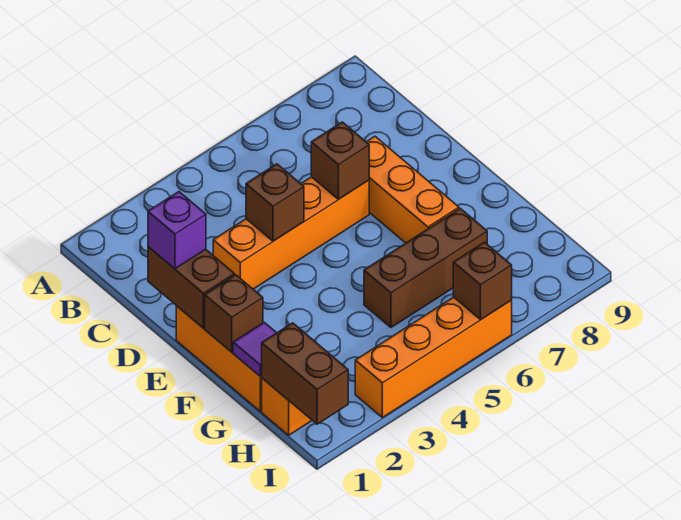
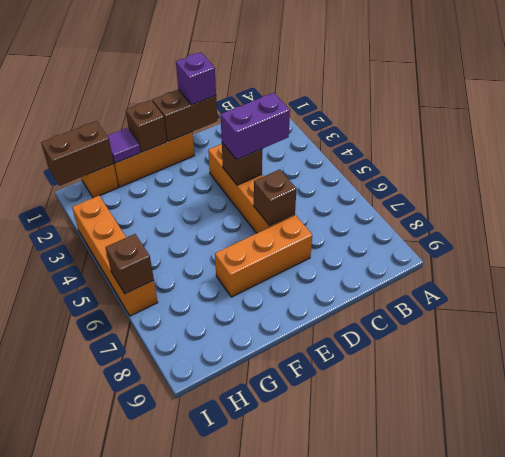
none -> purple brick C4:D4 level 3
brown brick G5:G7 level 1 -> none

